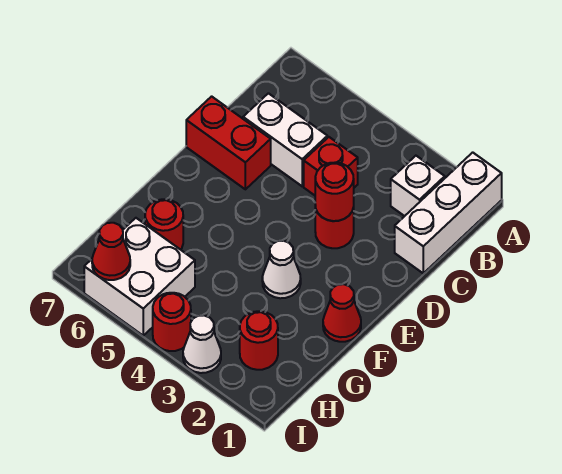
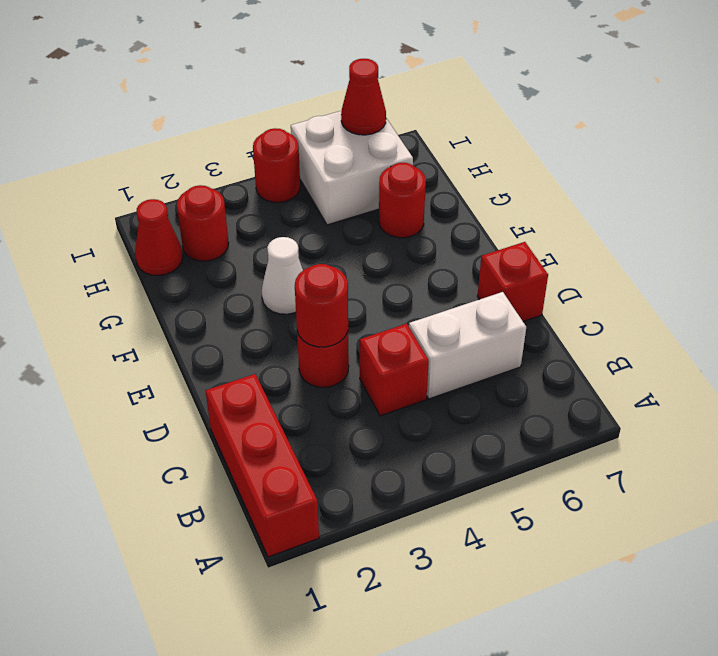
white brick A1:C1 level 1 -> red brick A1:C1 level 1
white brick B2 level 1 -> none
red brick D6:D7 level 1 -> red brick D7 level 1
red cone F1 level 1 -> red cone H1 level 1
white cone I3 level 1 -> none

